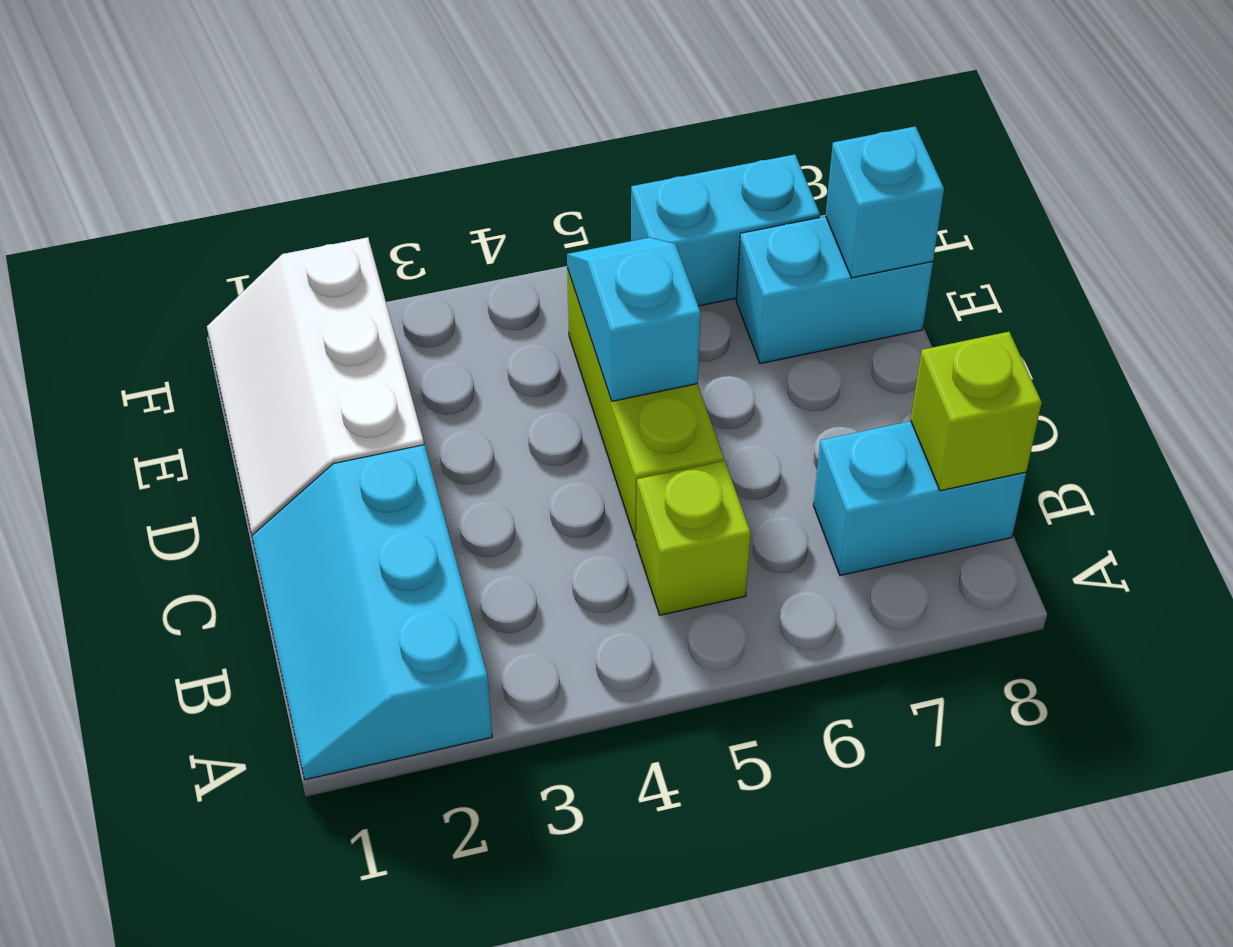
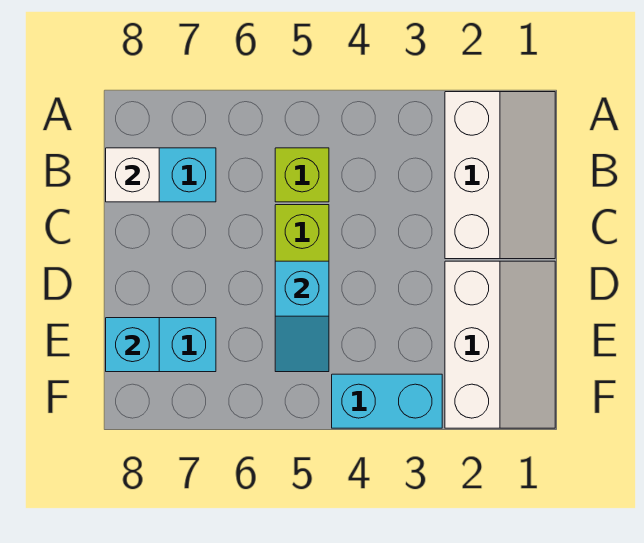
cyan slope A1:C2 level 1 top 2 -> white slope A1:C2 level 1 top 2
lime brick B8 level 2 -> white brick B8 level 2
cyan brick F6:F7 level 1 -> cyan brick F3:F4 level 1

